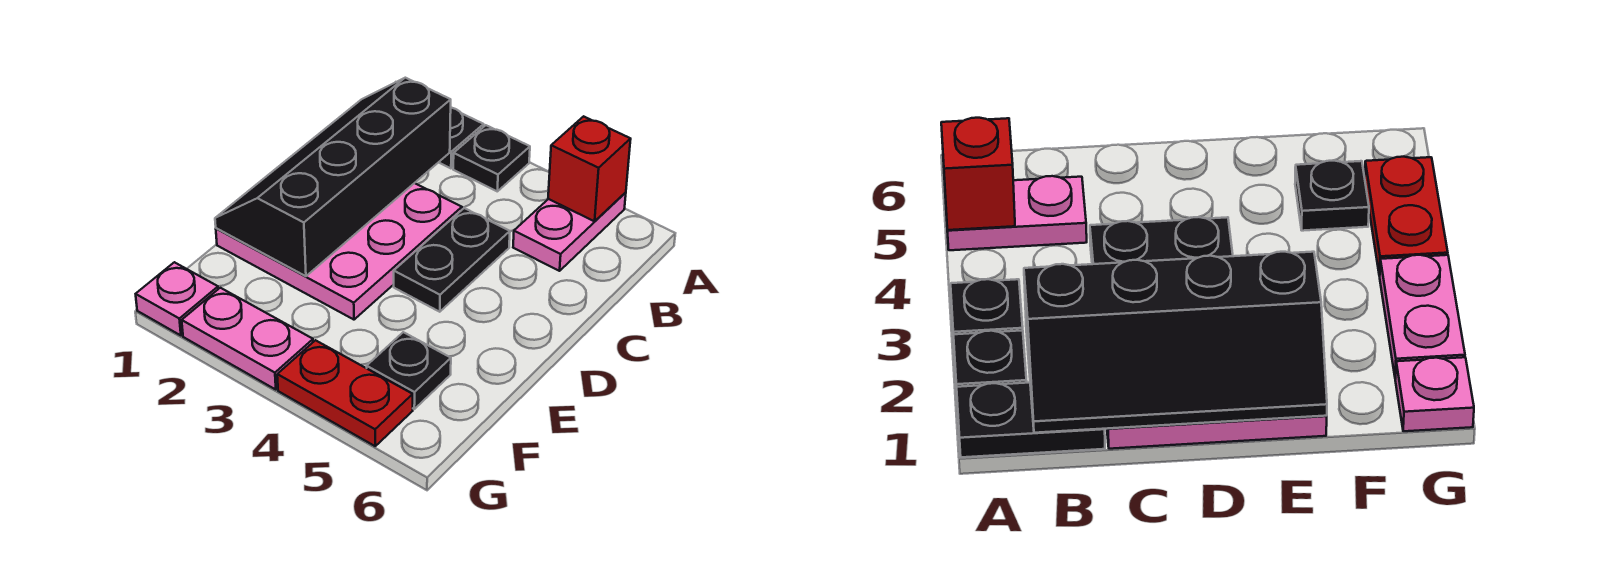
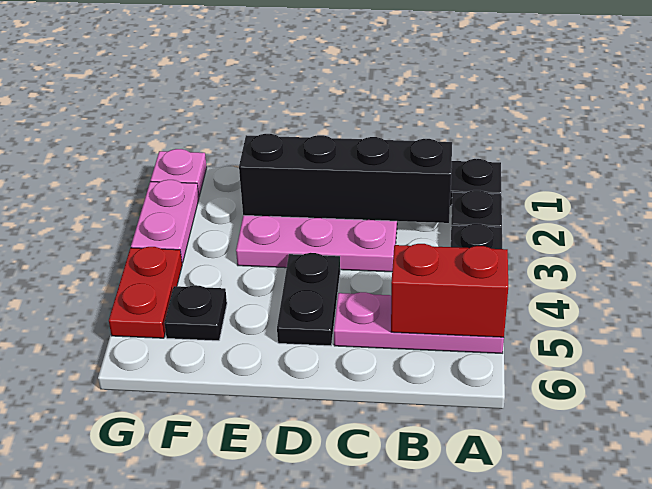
pink plate A5:B5 level 1 -> pink plate A5:C5 level 1
red brick A5 level 2 -> red brick A5:B5 level 2
black plate C4:D4 level 1 -> black plate D4:D5 level 1

